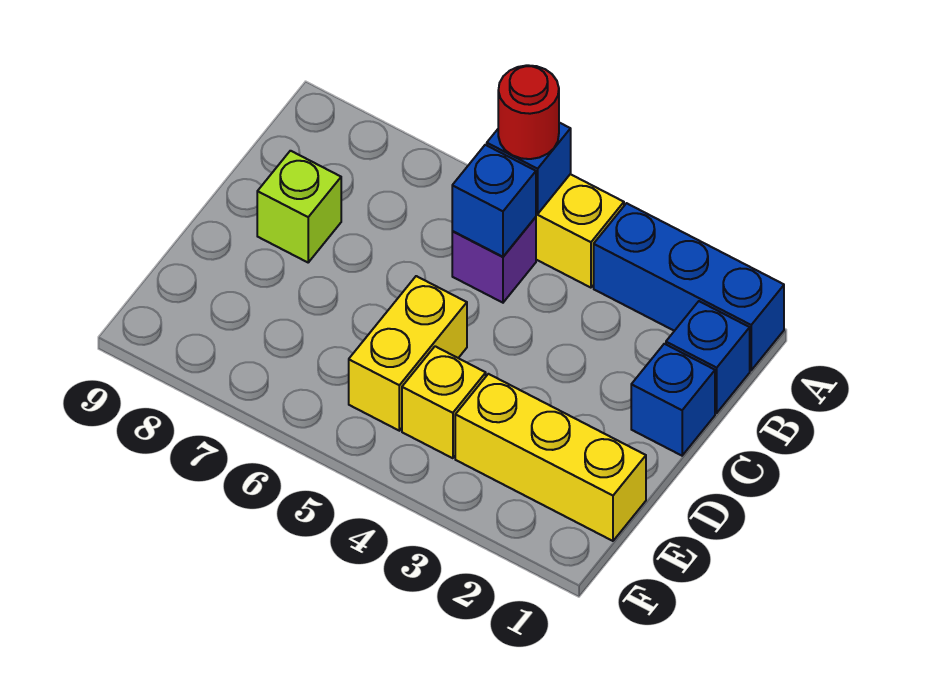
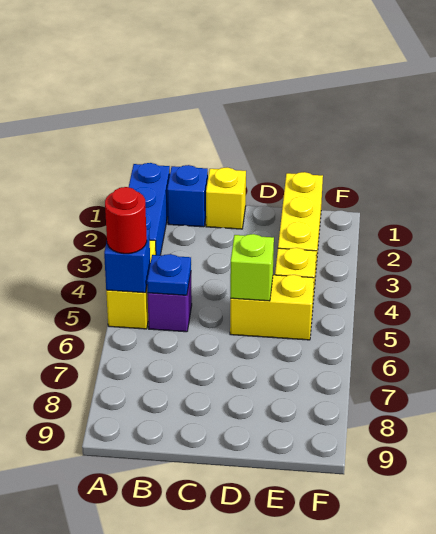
blue brick B5 level 2 -> blue plate B5 level 2
blue brick C1 level 1 -> yellow brick C1 level 1
lime brick C8 level 1 -> lime brick D5 level 2

